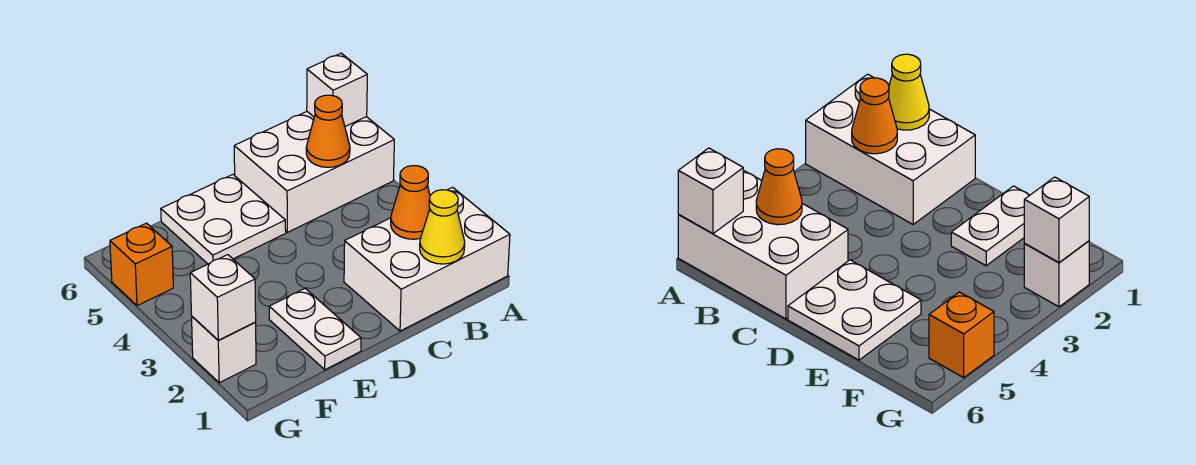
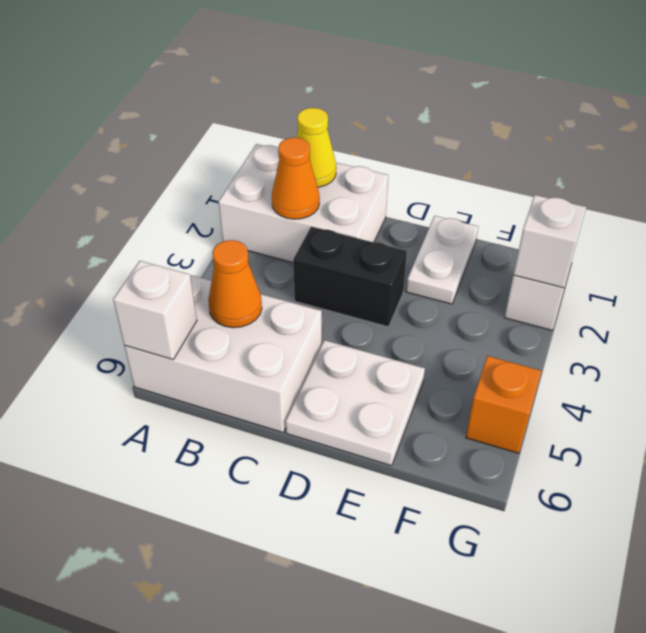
none -> black brick C3:D3 level 1

